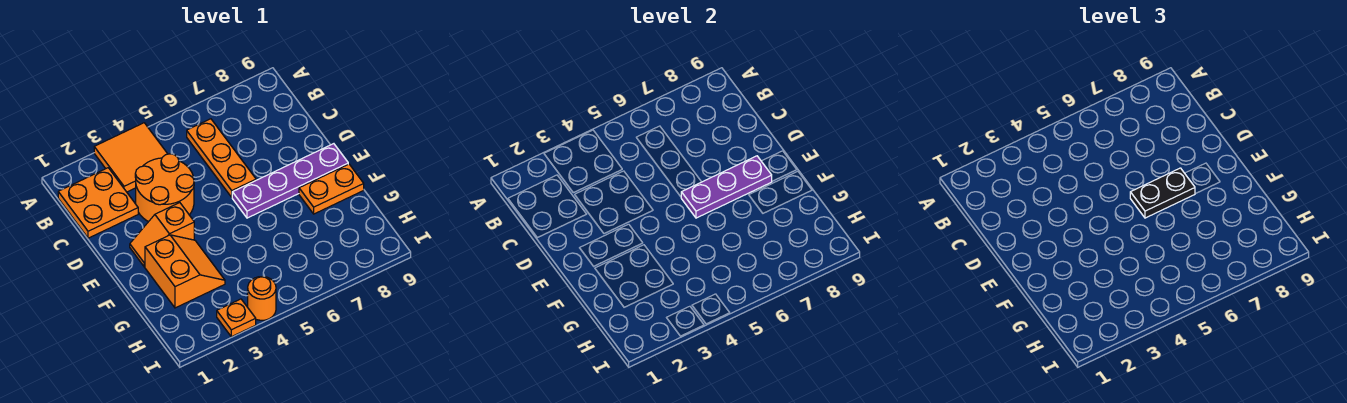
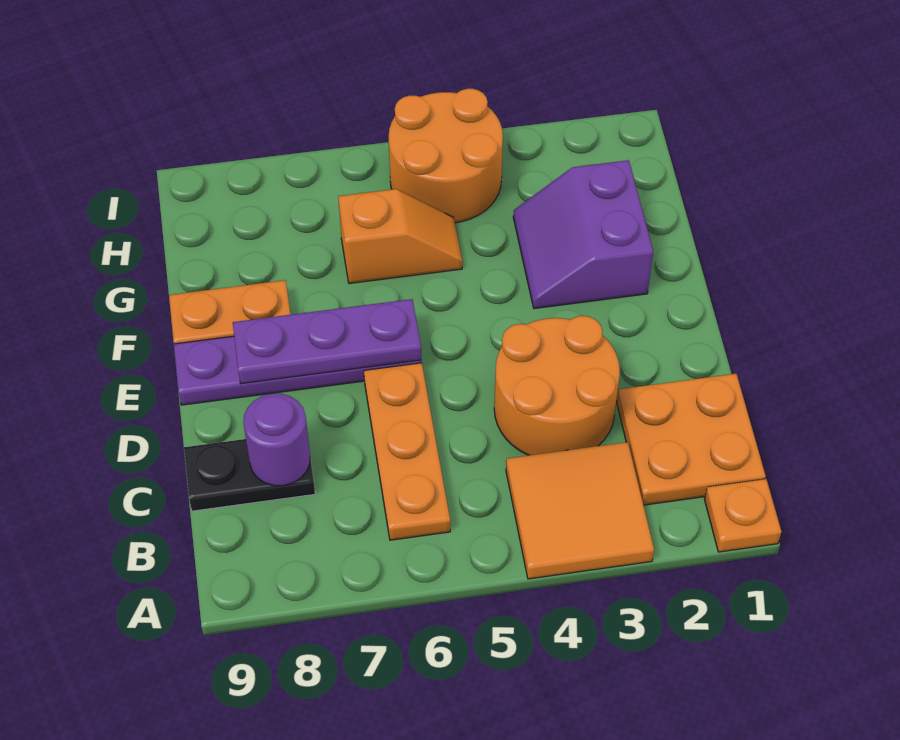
none -> purple round brick C8 level 2
orange slope E2:E3 level 1 top 3 -> orange slope G5:G6 level 1 top 6
black plate E6:E7 level 3 -> black plate C8:C9 level 1
orange slope F2:G3 level 1 top 2 -> purple slope F2:G3 level 1 top 2
orange plate I3 level 1 -> orange plate A1 level 1
orange round brick I4 level 1 -> orange round brick H4:I5 level 1

